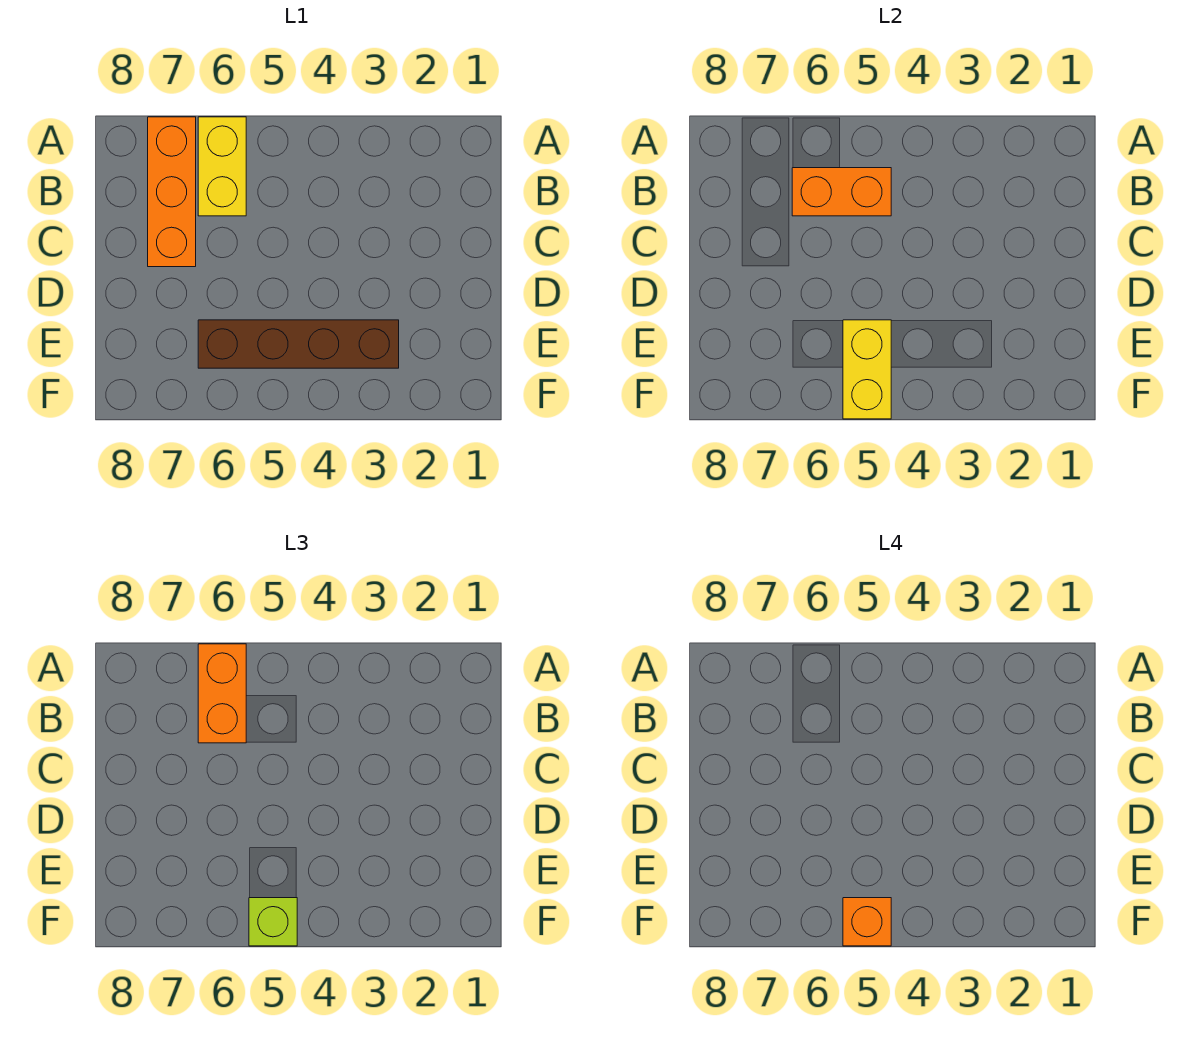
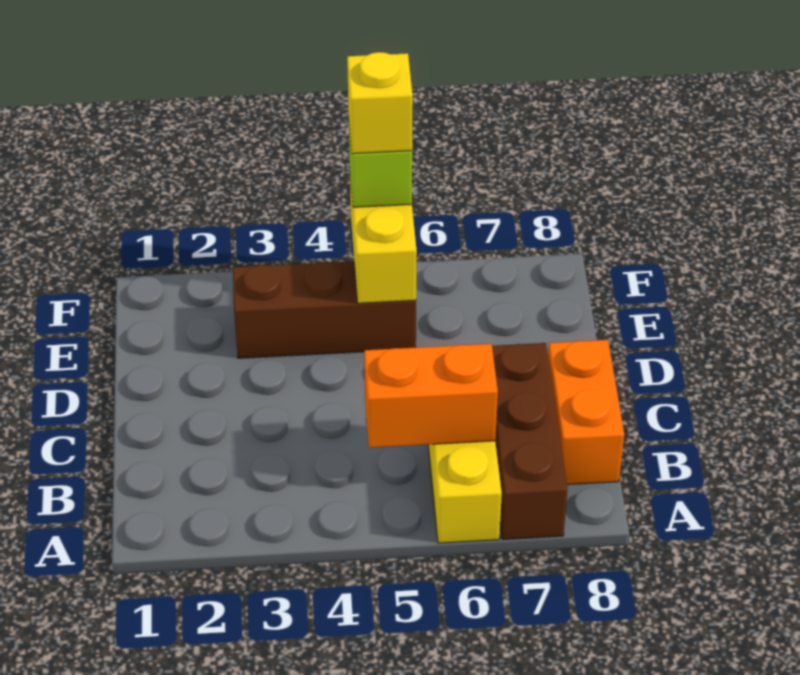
orange brick A6:B6 level 3 -> orange brick B8:C8 level 1
orange brick A7:C7 level 1 -> brown brick A7:C7 level 1
brown brick E3:E6 level 1 -> brown brick E3:E5 level 1
orange brick F5 level 4 -> yellow brick F5 level 4

